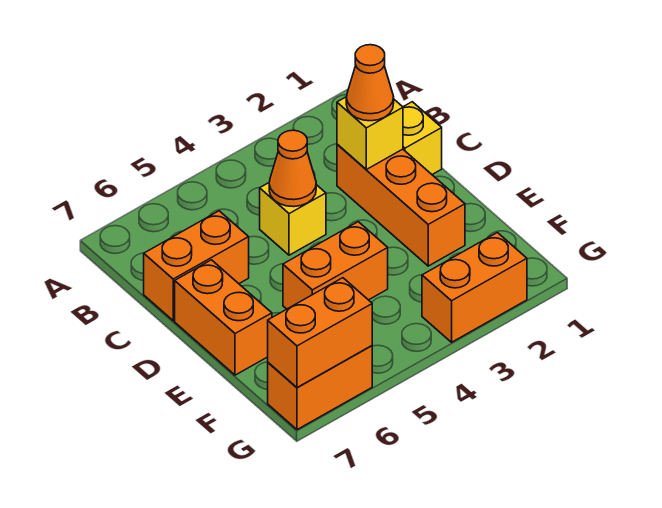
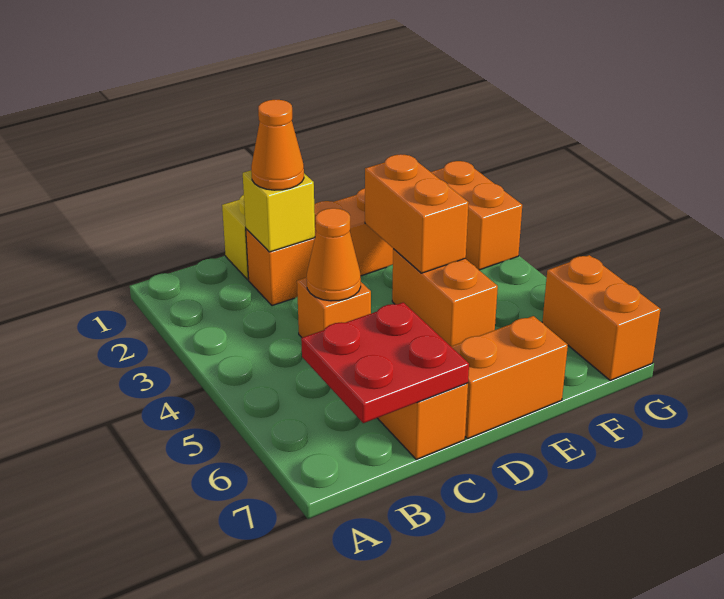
none -> red plate B6:C7 level 2
yellow brick C4 level 1 -> orange brick C4 level 1
orange brick G6:G7 level 2 -> orange brick E3:E4 level 2

